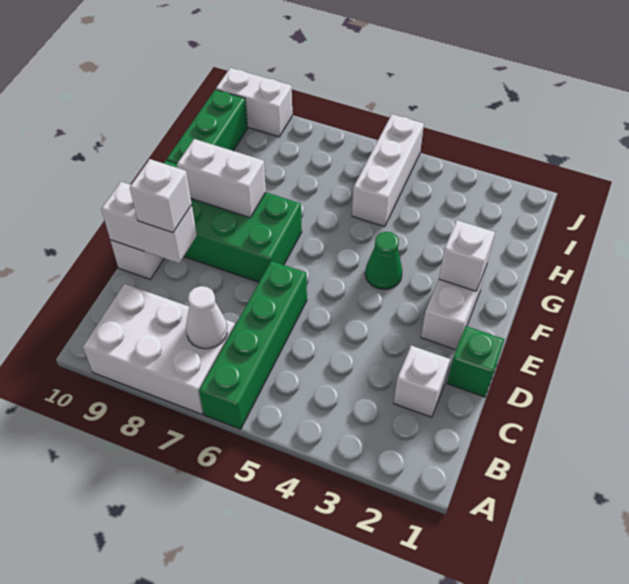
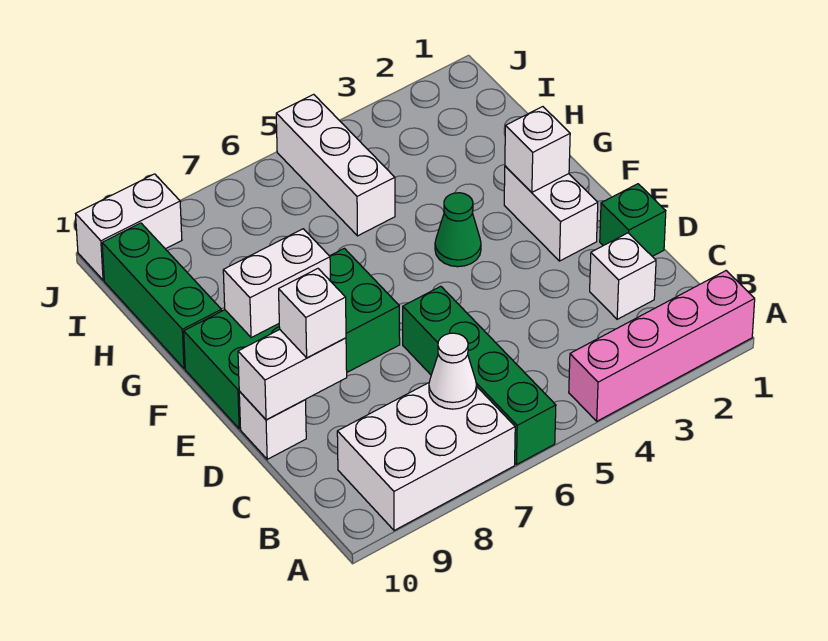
none -> pink brick A1:A4 level 1

